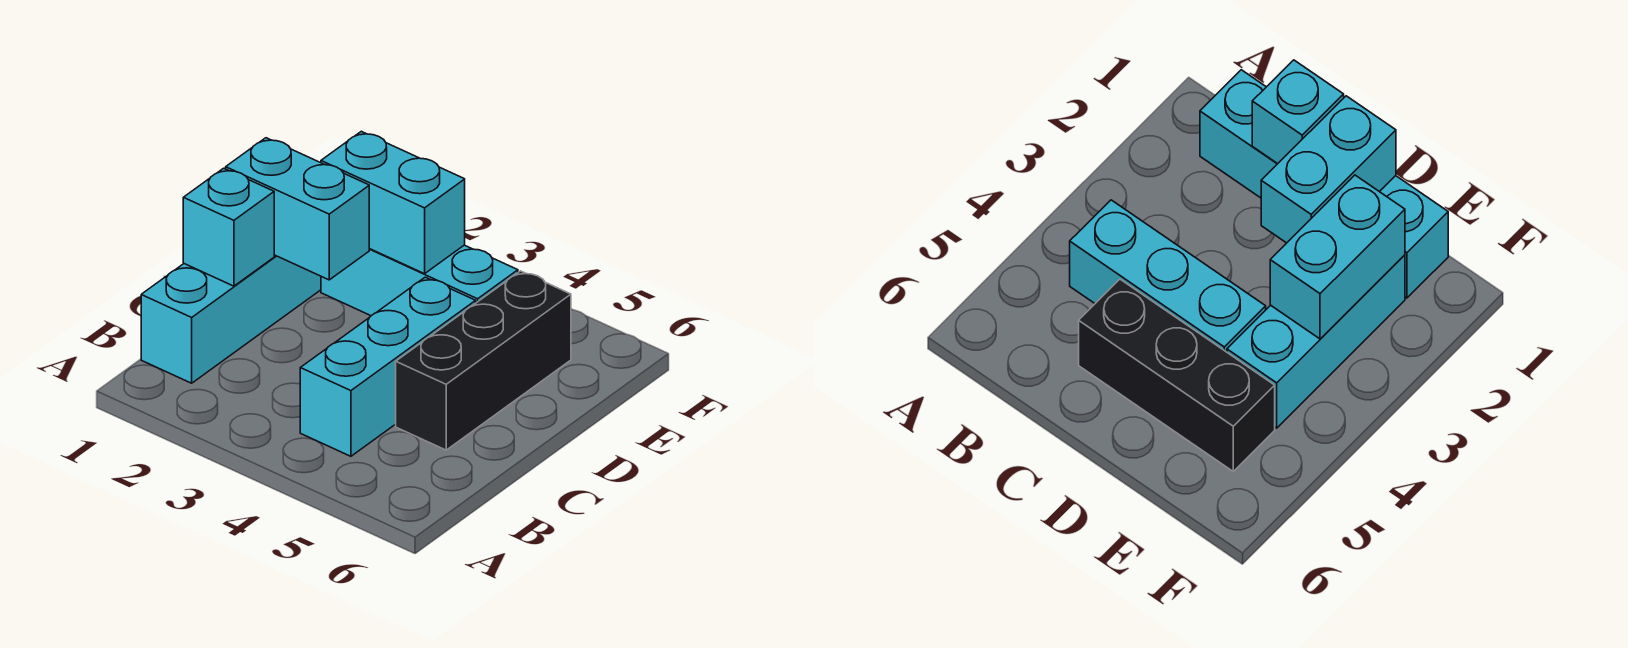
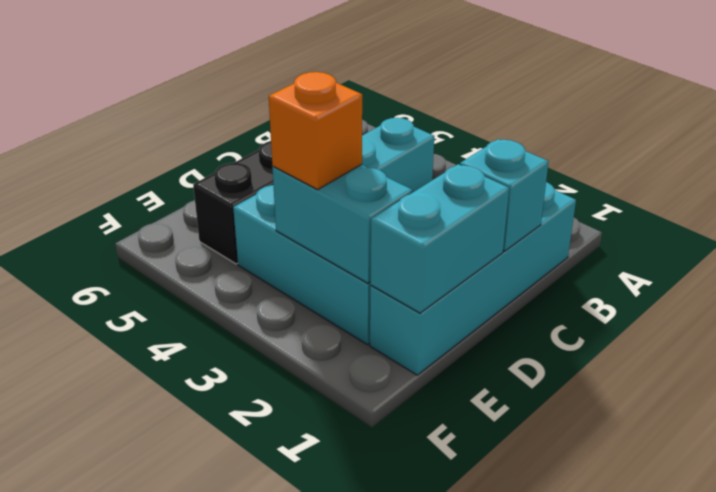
cyan brick D1:D2 level 2 -> cyan brick D1:E1 level 2
none -> orange brick E3 level 3

